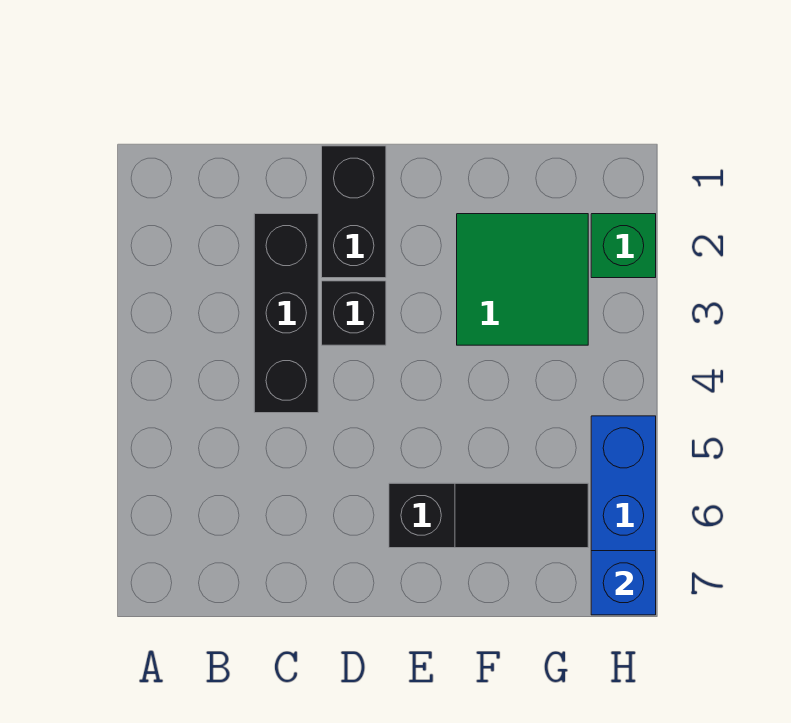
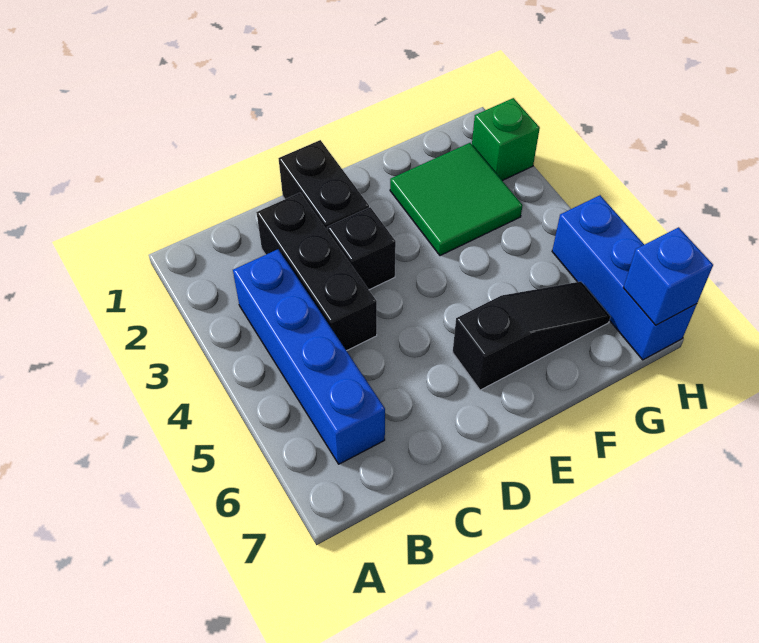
none -> blue brick B3:B6 level 1

